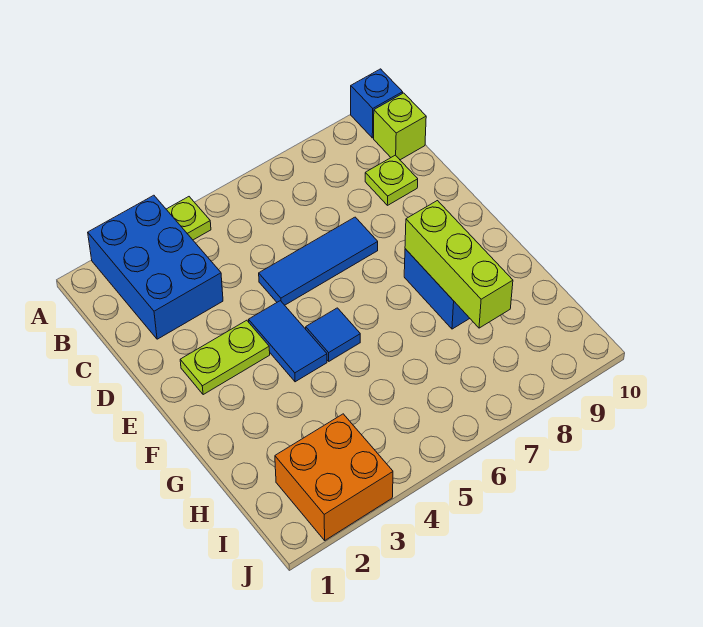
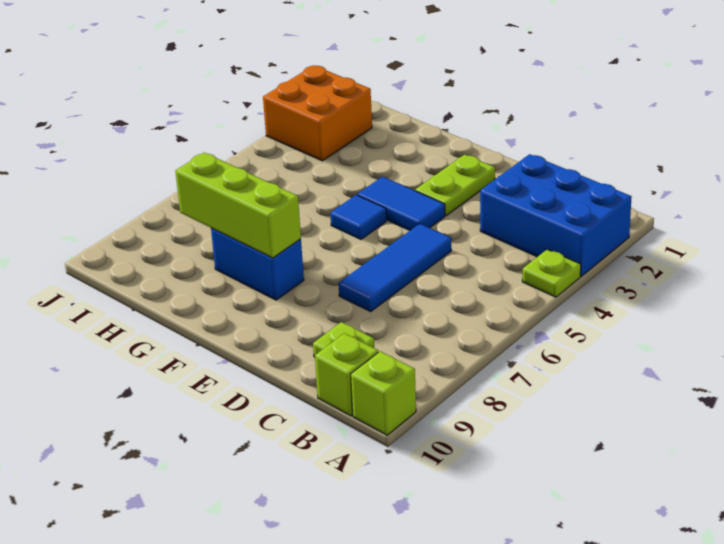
blue brick A10 level 1 -> lime brick A10 level 1

